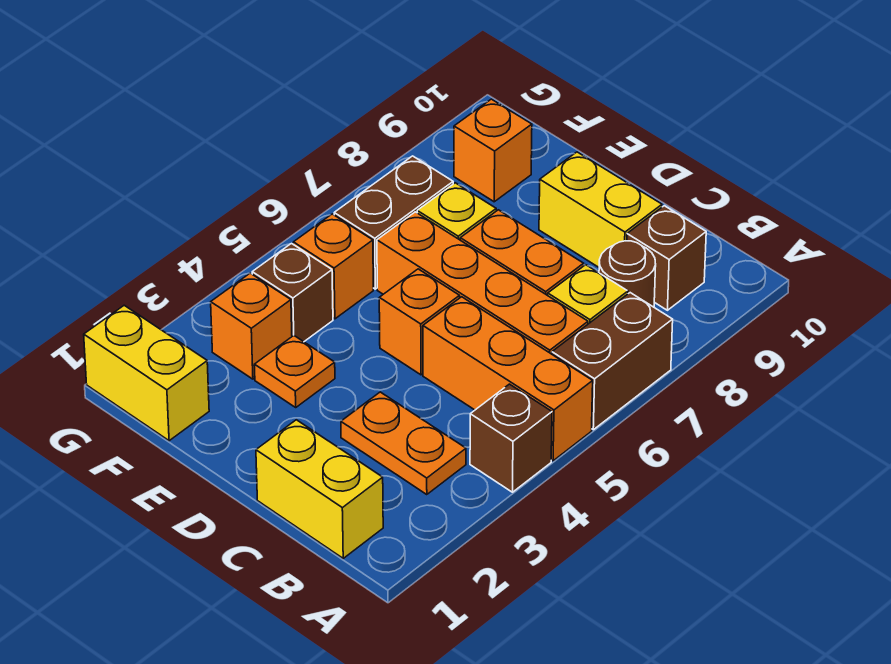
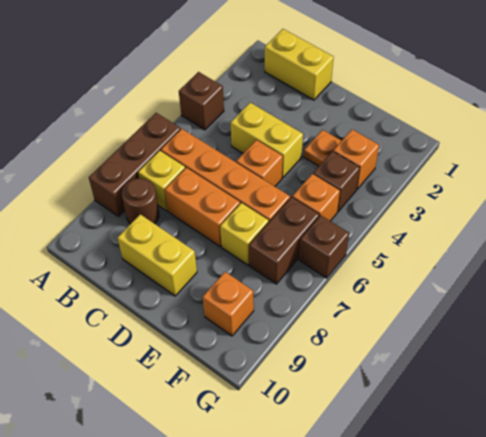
orange brick A5:C5 level 1 -> none
brown brick A6:A7 level 1 -> brown brick A6:A8 level 1
orange plate B3:C3 level 1 -> none
brown brick B9 level 1 -> brown brick G6 level 1
yellow brick F1:G1 level 1 -> yellow brick C4:D4 level 1

